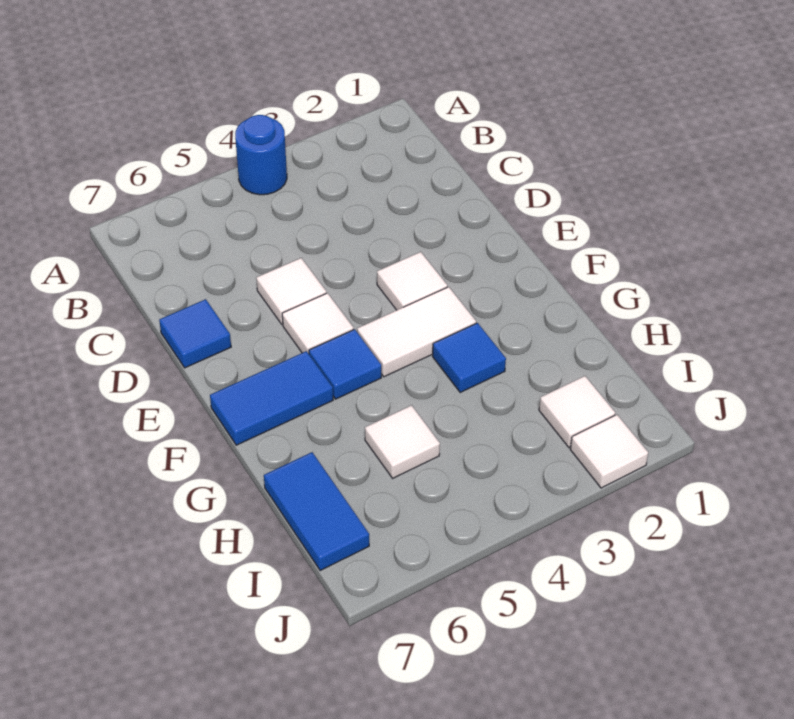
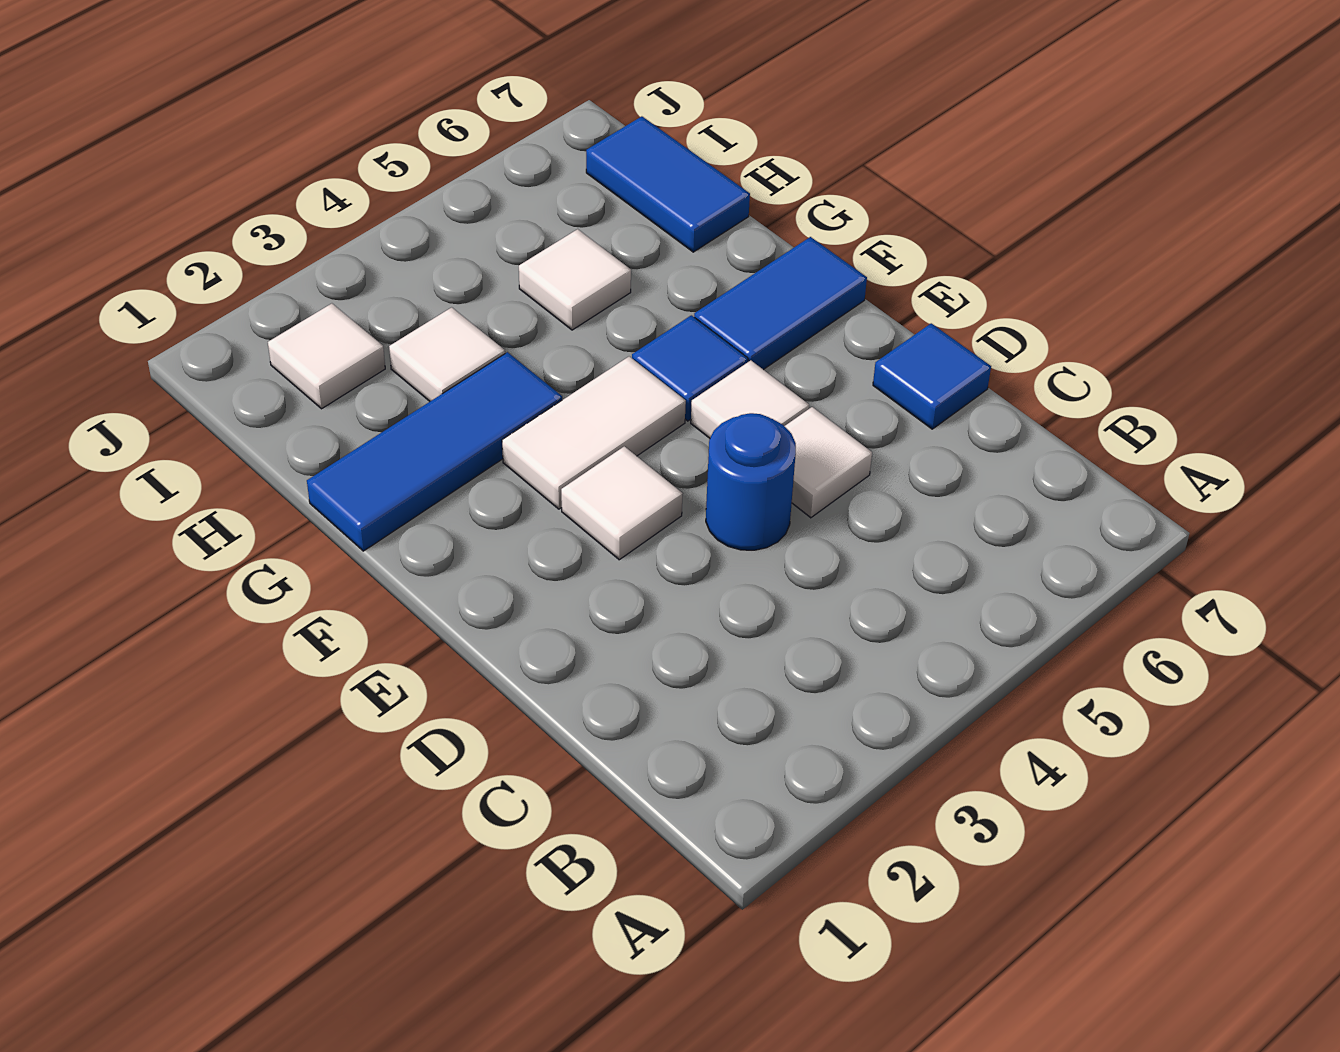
blue round brick A4 level 1 -> blue round brick D4 level 1
blue tile G3 level 1 -> blue tile G1:G3 level 1
white tile J2 level 1 -> white tile H3 level 1

